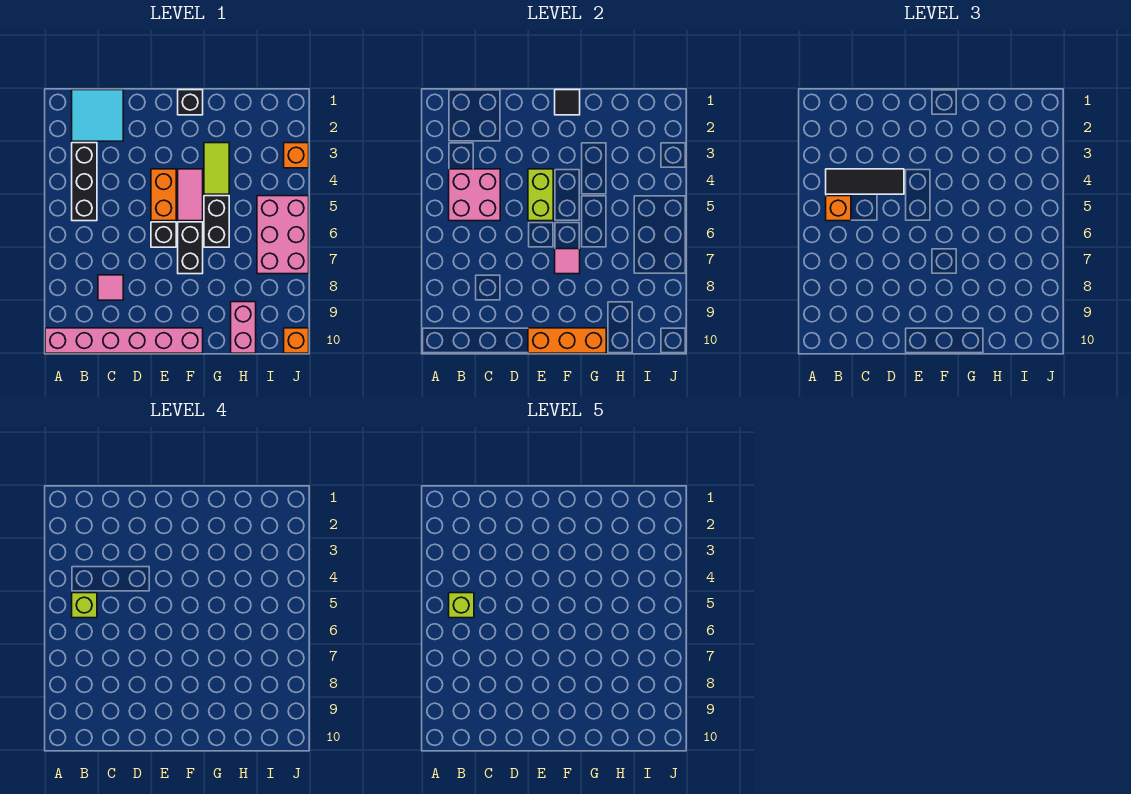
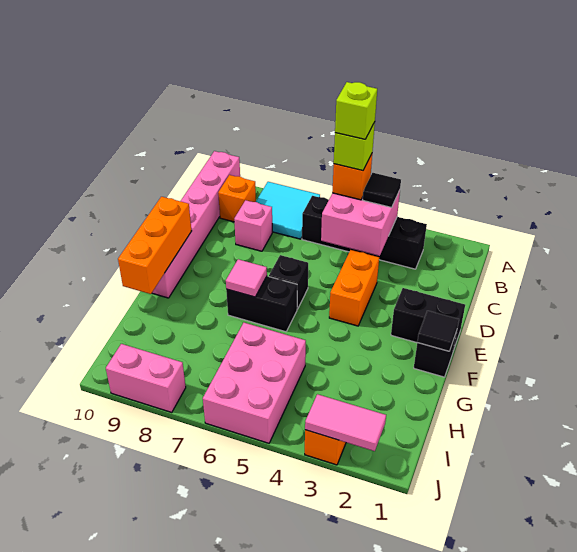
cyan tile B1:C2 level 1 -> cyan tile A7:B8 level 1
black brick B3:B5 level 1 -> black brick B3:B6 level 1
black tile B4:D4 level 3 -> black tile B4 level 3
pink tile C8 level 1 -> pink brick C8 level 1
orange brick E4:E5 level 1 -> orange brick D4:E4 level 1
lime brick E4:E5 level 2 -> none
pink tile F4:F5 level 1 -> pink tile J2:J3 level 2
lime tile G3:G4 level 1 -> none
black brick G5:G6 level 1 -> black brick E1:E2 level 1
pink brick H9:H10 level 1 -> pink brick J8:J9 level 1
pink brick I5:J7 level 1 -> pink brick H5:J6 level 1
orange brick J10 level 1 -> orange brick B9 level 1

